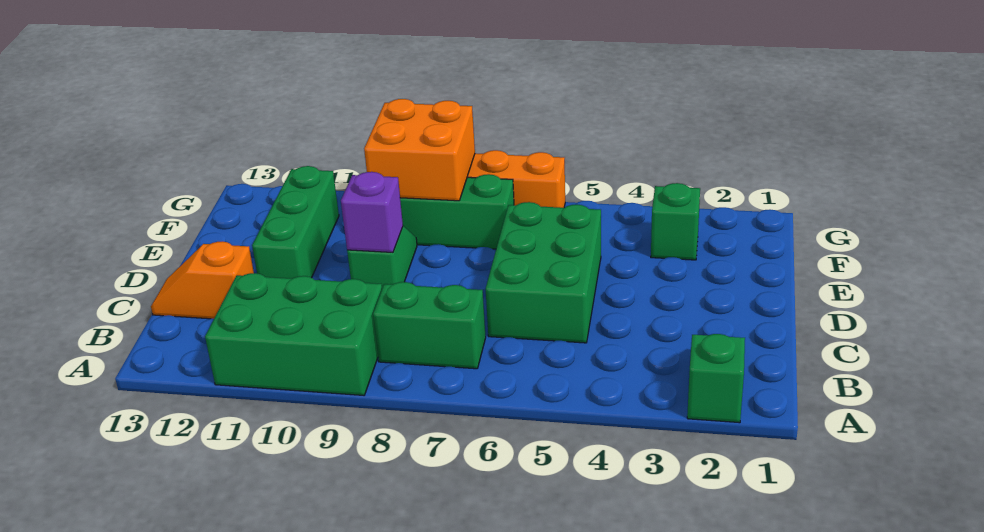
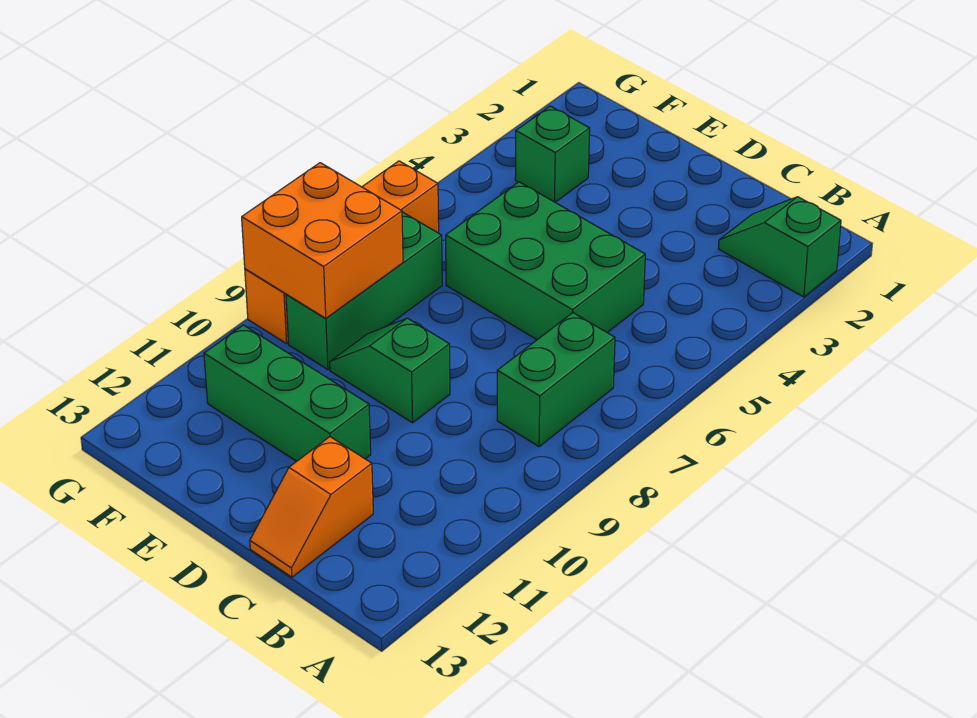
green brick A9:B11 level 1 -> none
purple brick D9 level 2 -> none

